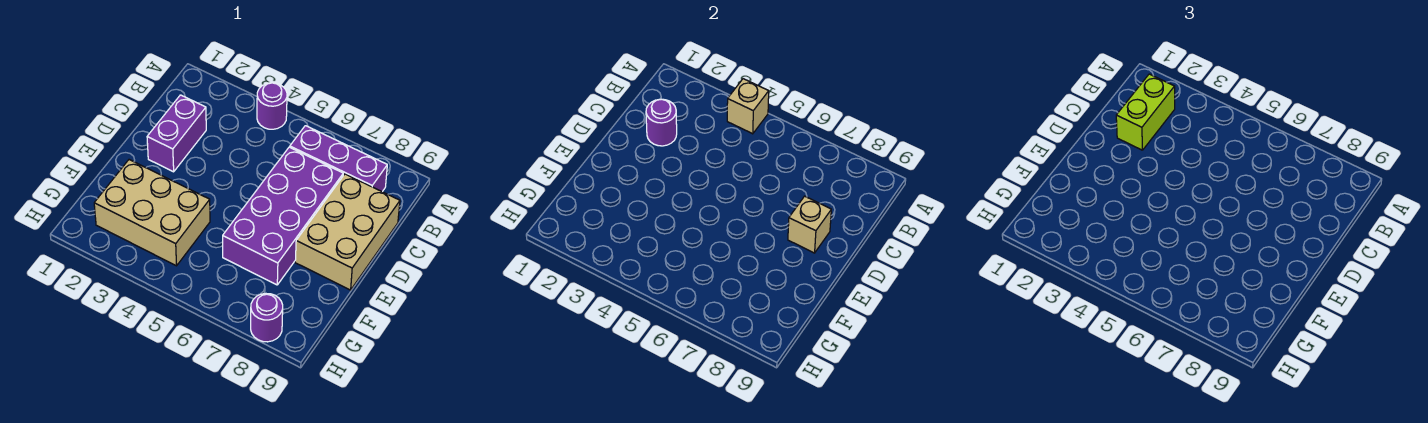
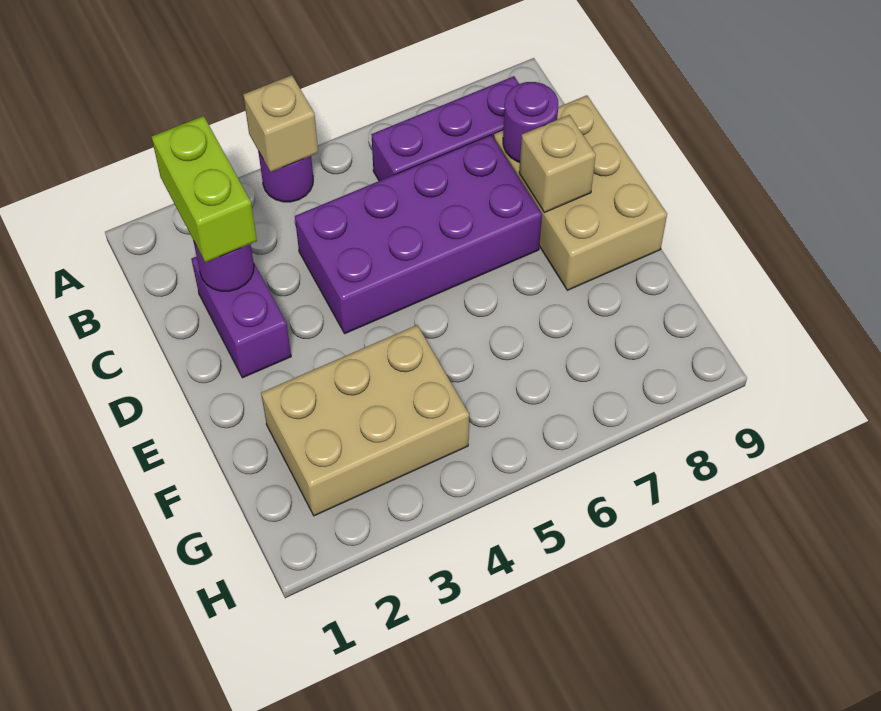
purple brick C6:F7 level 1 -> purple brick C4:D7 level 1
purple round brick H8 level 1 -> purple round brick C8 level 2

